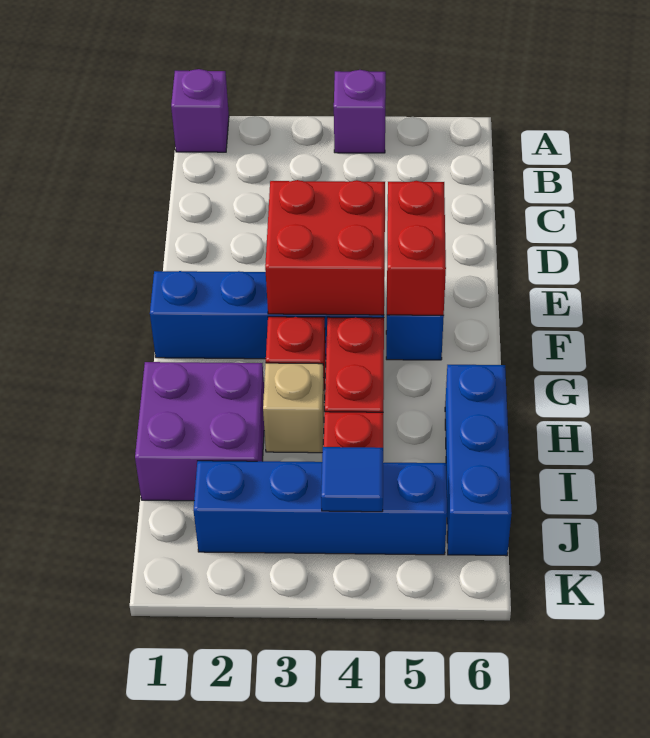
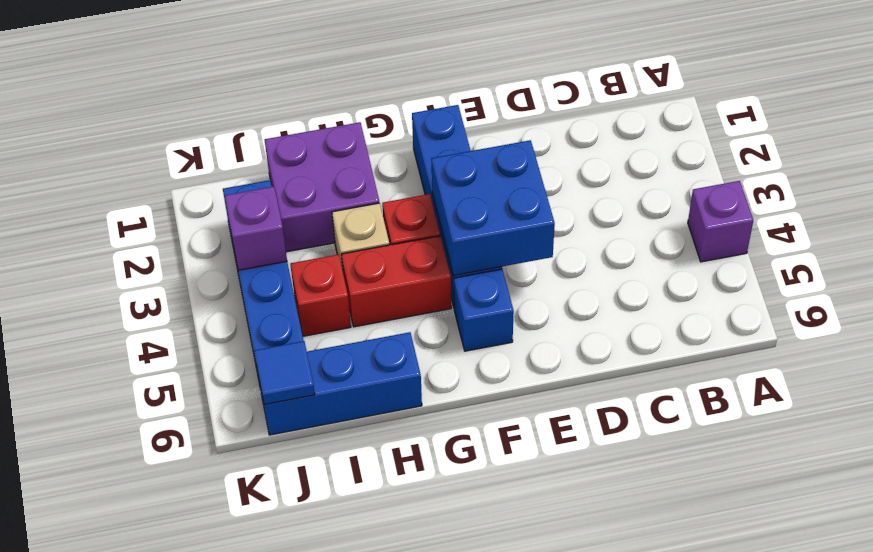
purple brick A1 level 1 -> purple brick J3 level 2
red brick E3:F4 level 2 -> blue brick E3:F4 level 2
red brick E5:F5 level 2 -> none
blue tile J4 level 2 -> blue tile J6 level 2

